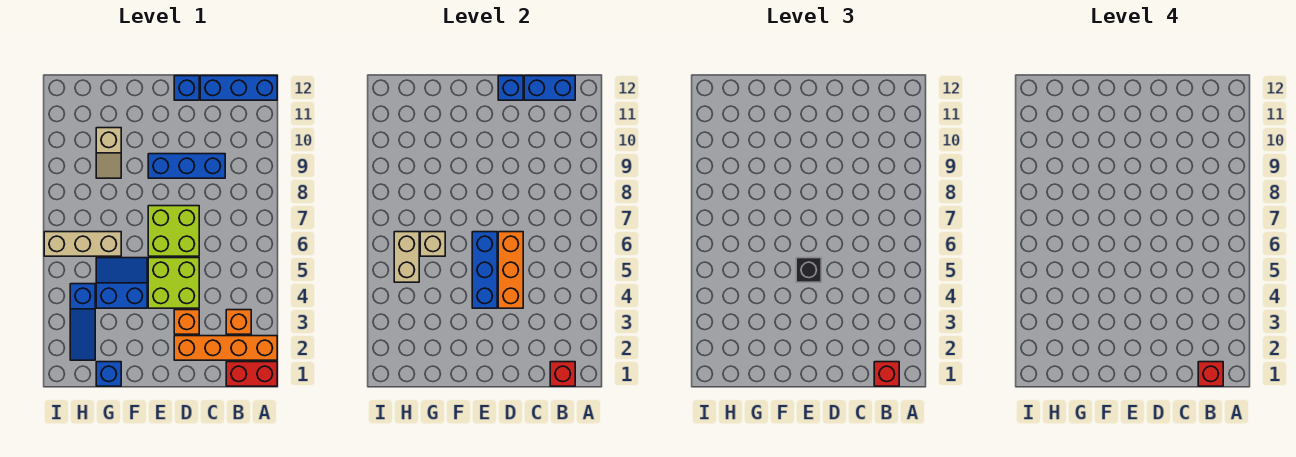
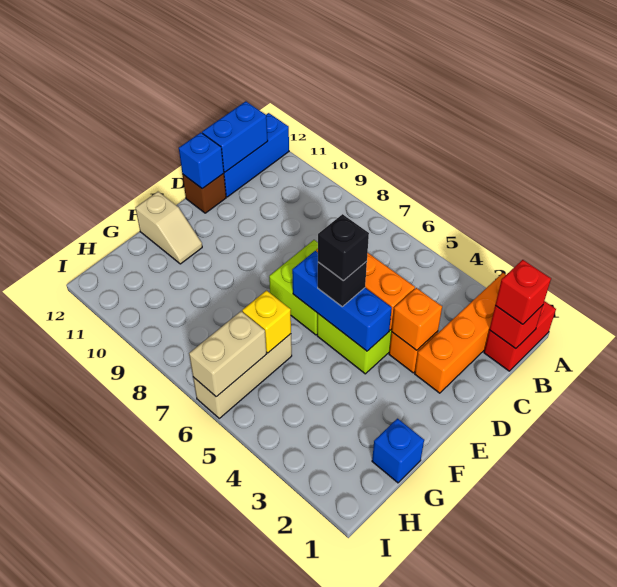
red brick B1 level 4 -> none
orange brick B3 level 1 -> orange brick D3 level 2
blue brick C9:E9 level 1 -> none
blue brick D12 level 1 -> brown brick D12 level 1
none -> black brick E5 level 4
blue slope F4:G5 level 1 top 4 -> none
tan brick G6 level 2 -> yellow brick G6 level 2
tan slope G9:G10 level 1 top 10 -> tan slope F11:F12 level 1 top 12
blue slope H2:H4 level 1 top 4 -> none
tan brick H5:H6 level 2 -> tan brick H6:I6 level 2

